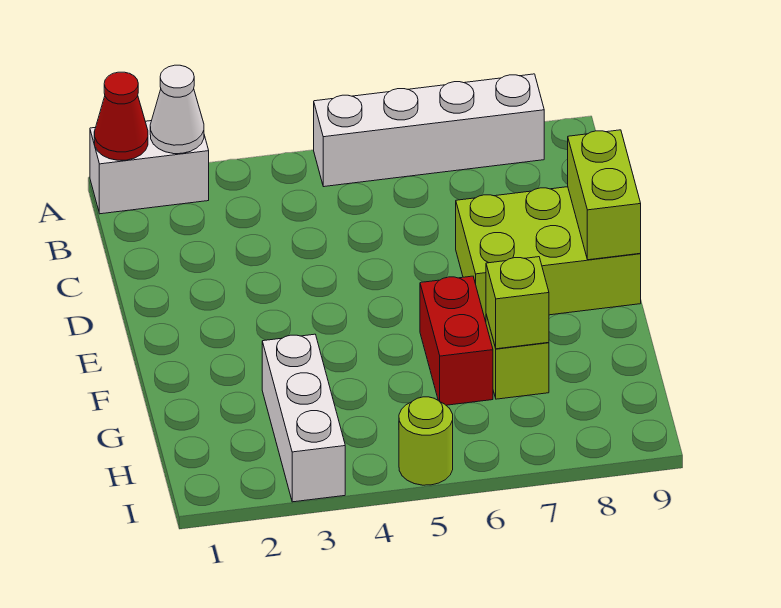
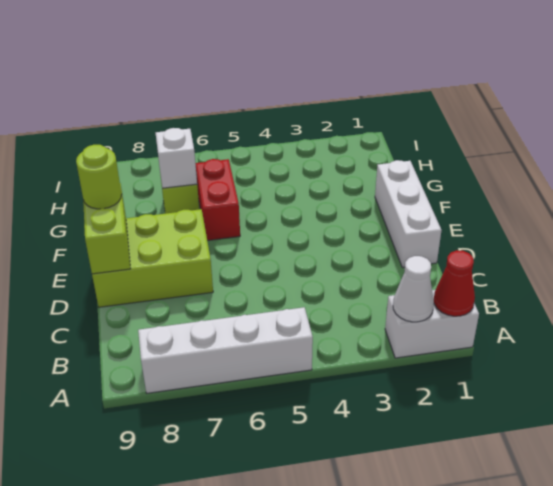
white brick G3:I3 level 1 -> white brick D1:F1 level 1
lime brick G7 level 2 -> white brick G7 level 2
lime round brick I5 level 1 -> lime round brick E9 level 3

